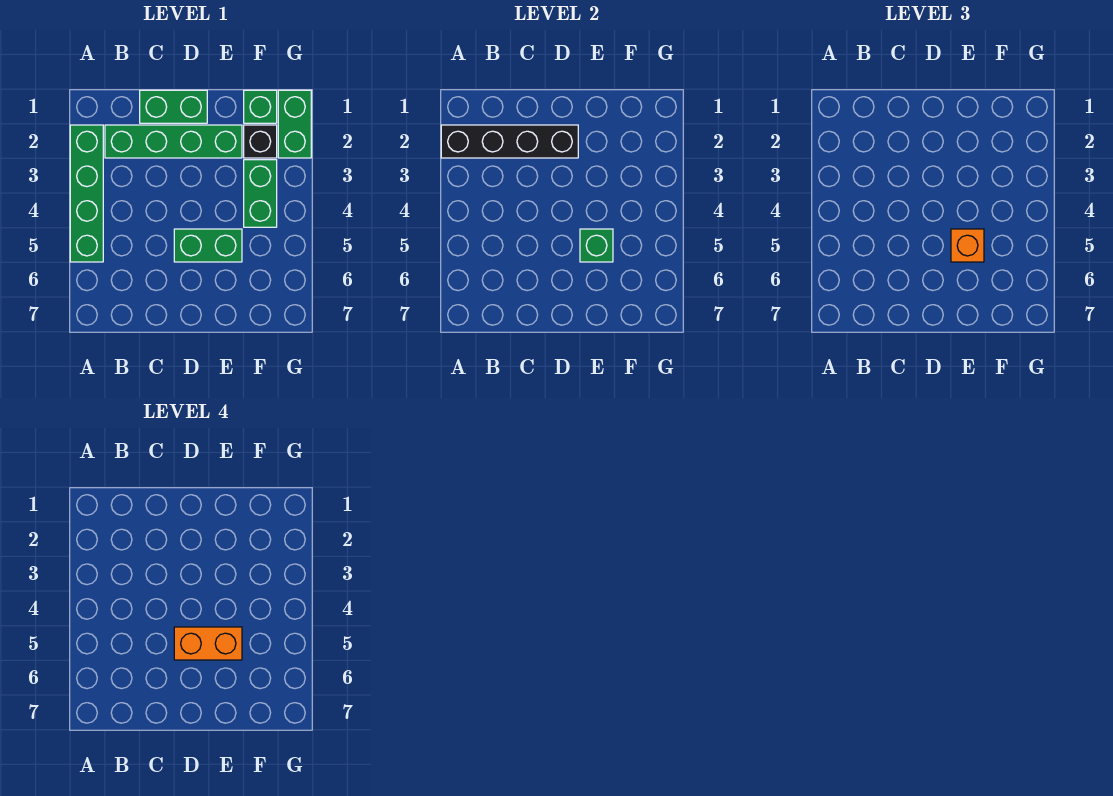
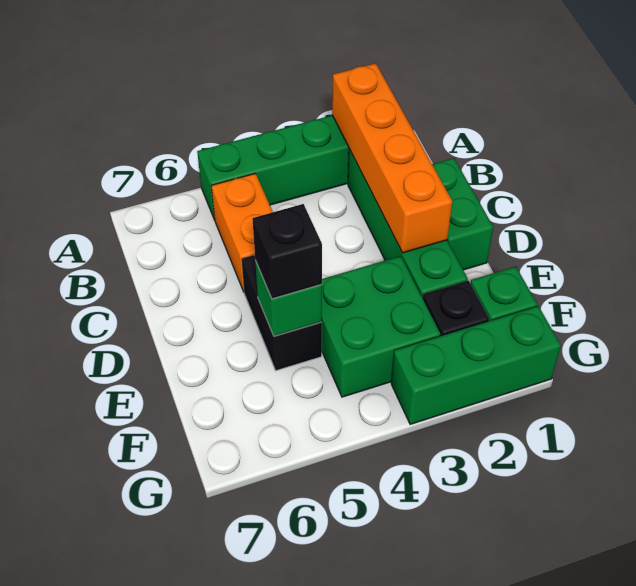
black brick A2:D2 level 2 -> orange brick A2:D2 level 2
green brick D5:E5 level 1 -> black brick D5:E5 level 1
orange brick D5:E5 level 4 -> orange brick B5:C5 level 1
orange brick E5 level 3 -> black brick E5 level 3
green brick F3:F4 level 1 -> green brick E3:F4 level 1
green brick G1:G2 level 1 -> green brick G1:G3 level 1

